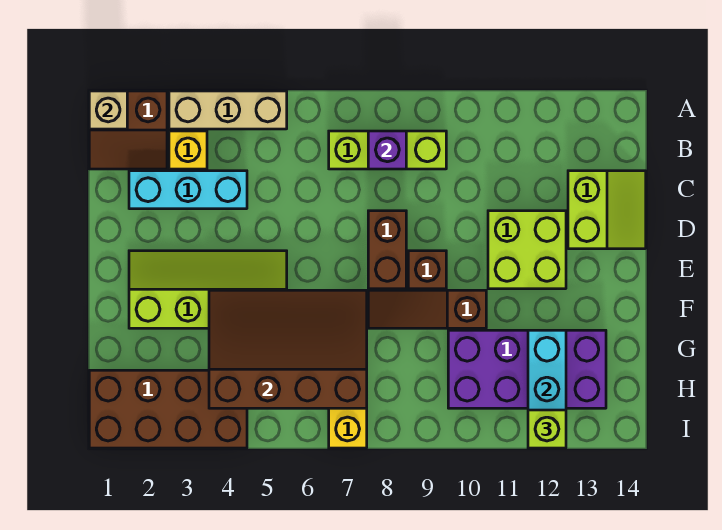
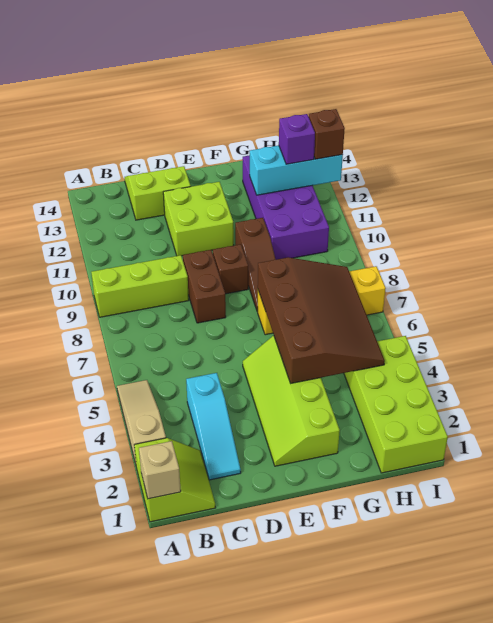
brown slope A1:B2 level 1 top A -> lime slope A1:B2 level 1 top A
tan brick A3:A5 level 1 -> tan slope A3:A5 level 1 top 3
yellow brick B3 level 1 -> none
lime brick B7:B9 level 1 -> lime brick A9:C9 level 1
purple brick B8 level 2 -> purple brick H12 level 3
cyan brick C2:C4 level 1 -> cyan slope C2:C4 level 1 top 4
brown brick D8:E8 level 1 -> brown brick D8:D9 level 1
brown slope F4:H7 level 2 top H -> brown slope F4:H7 level 2 top F
brown brick H1:I4 level 1 -> lime brick H1:I4 level 1
lime brick I12 level 3 -> brown brick I12 level 3

